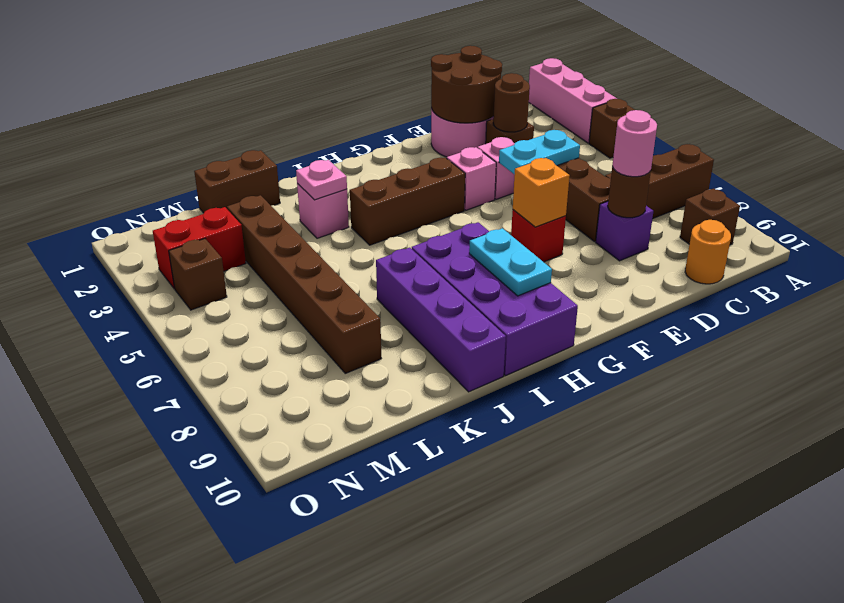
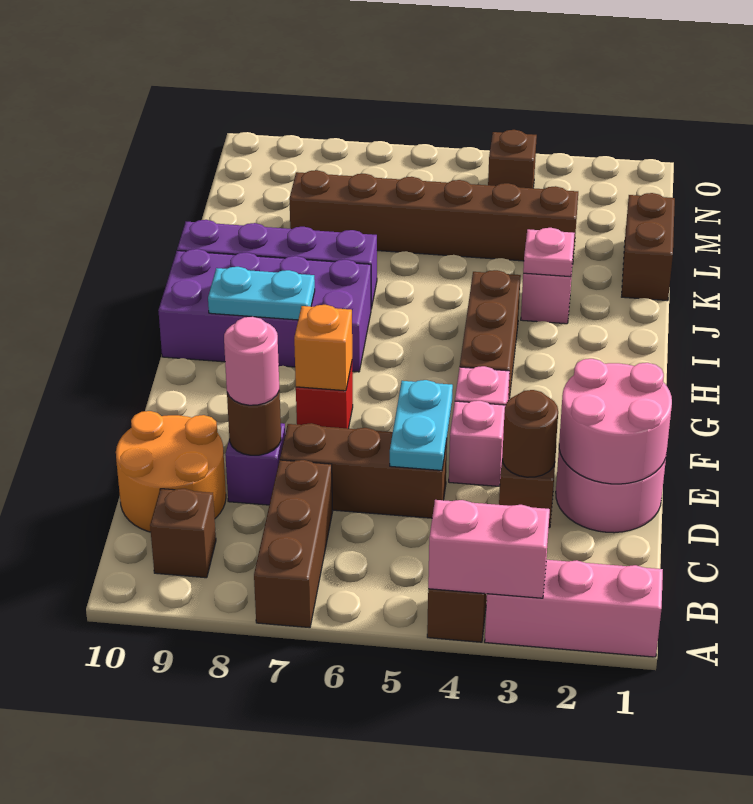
none -> pink brick A3:A4 level 2
orange round brick C10 level 1 -> orange round brick C9:D10 level 1
brown round brick D1:E2 level 2 -> pink round brick D1:E2 level 2
red brick M3:N3 level 1 -> none

